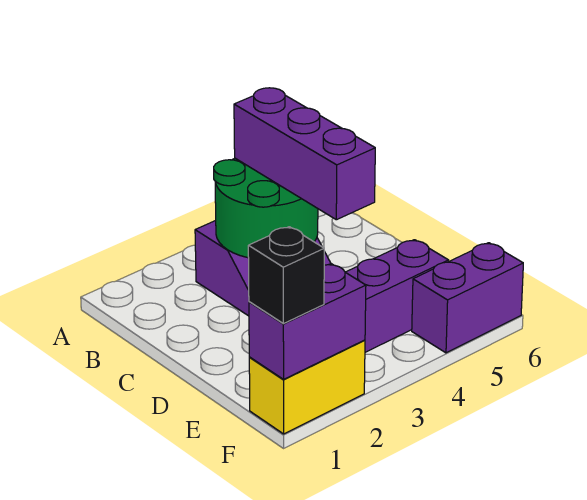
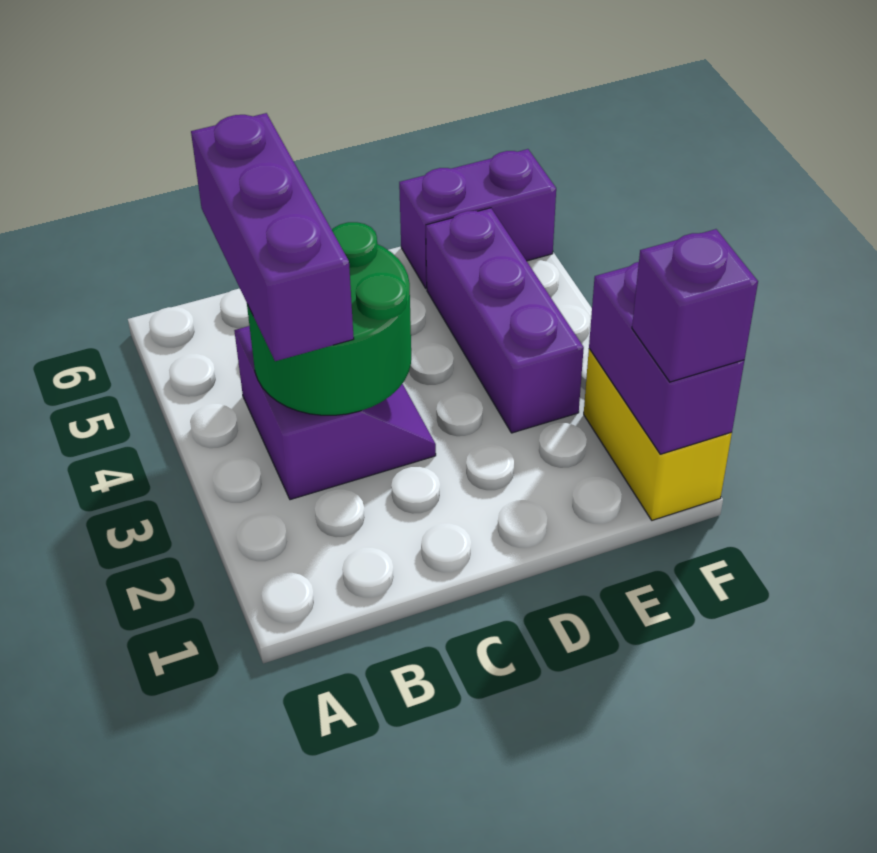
purple brick B4:D4 level 3 -> purple brick B3:B5 level 3
black brick F1 level 3 -> purple brick F1 level 3
purple brick F5:F6 level 1 -> purple brick E6:F6 level 1

